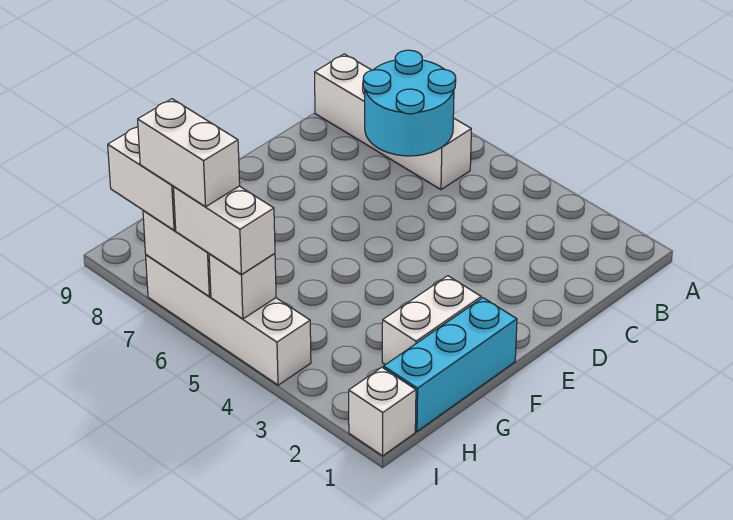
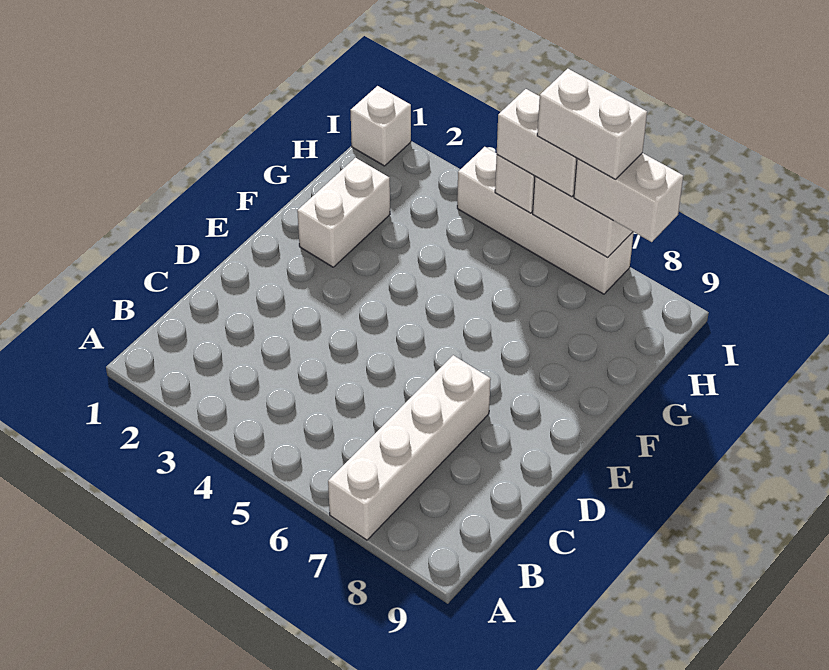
white brick B6:B9 level 1 -> white brick A7:D7 level 1
cyan round brick B6:C7 level 2 -> none
cyan brick F1:H1 level 1 -> none

